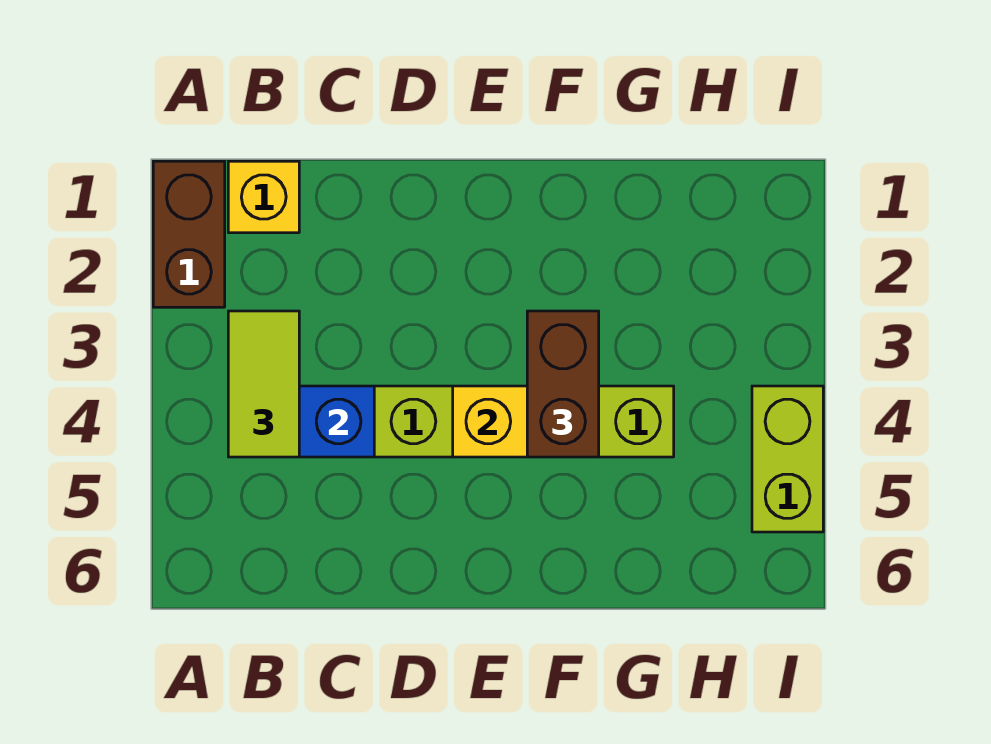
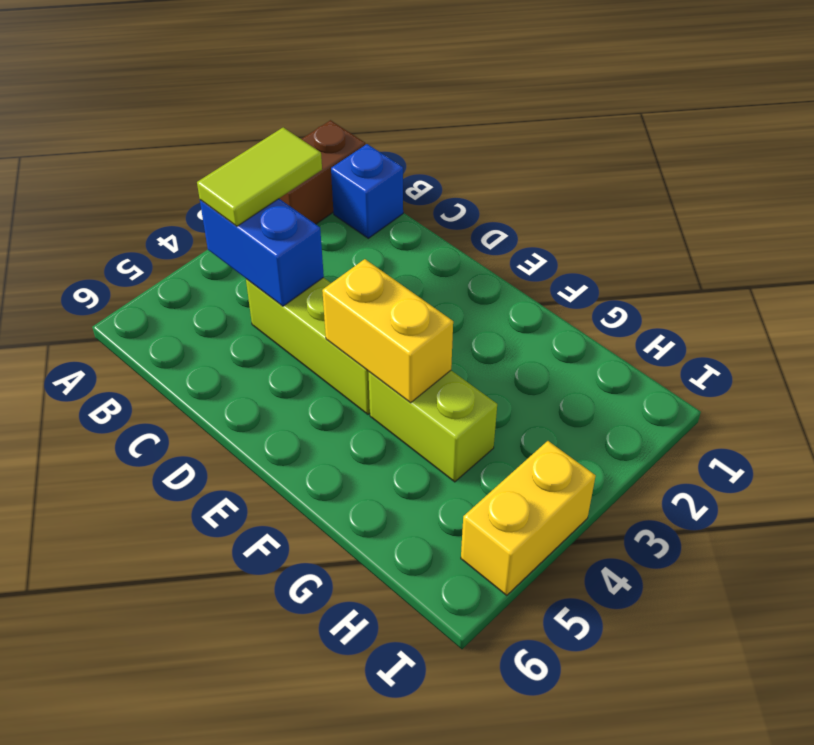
yellow brick B1 level 1 -> blue brick B1 level 1
brown brick F3:F4 level 3 -> none
lime brick I4:I5 level 1 -> yellow brick I4:I5 level 1

